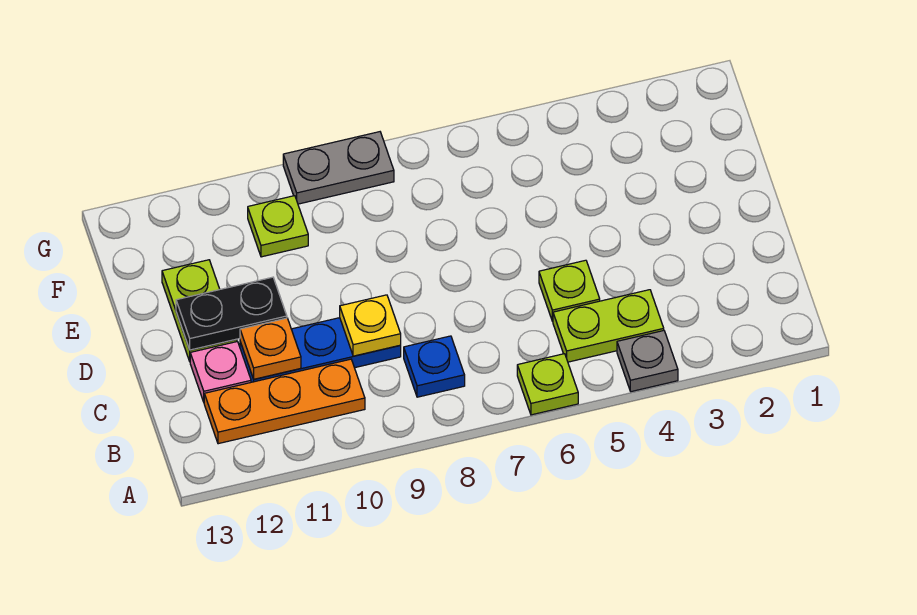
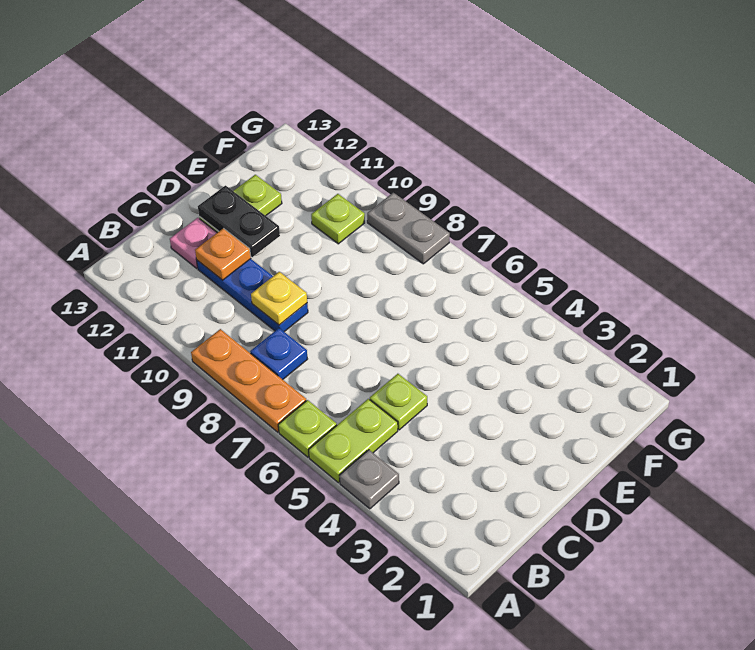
lime plate B4:B5 level 1 -> lime plate A5:B5 level 1
orange plate B10:B12 level 1 -> orange plate A7:A9 level 1

